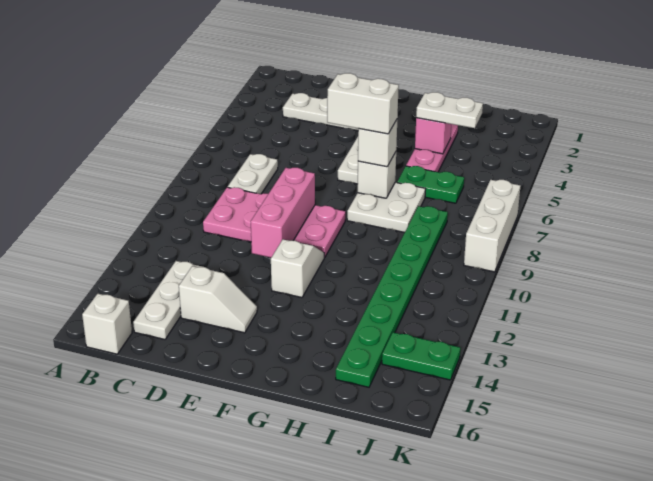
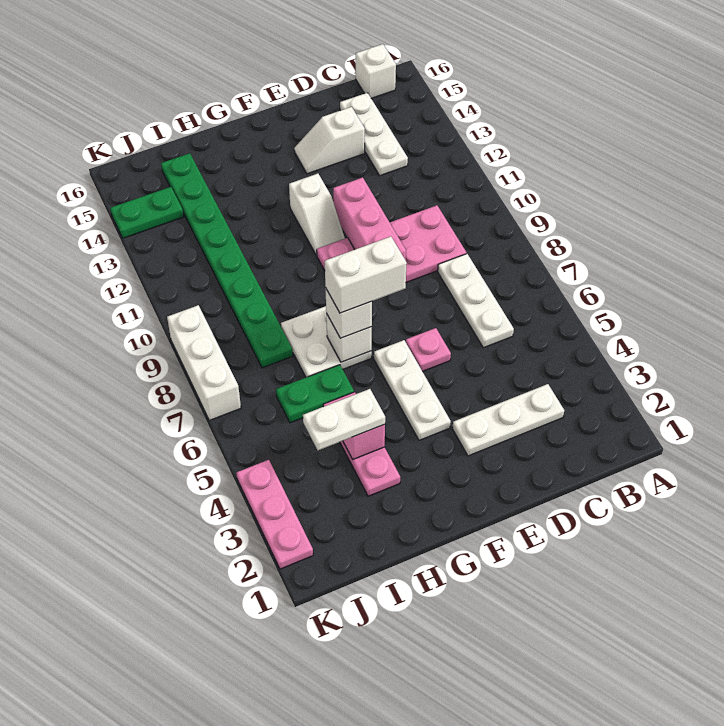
white plate C7:C8 level 1 -> white plate C6:C8 level 1
none -> pink plate E6 level 1
none -> pink plate K2:K4 level 1

